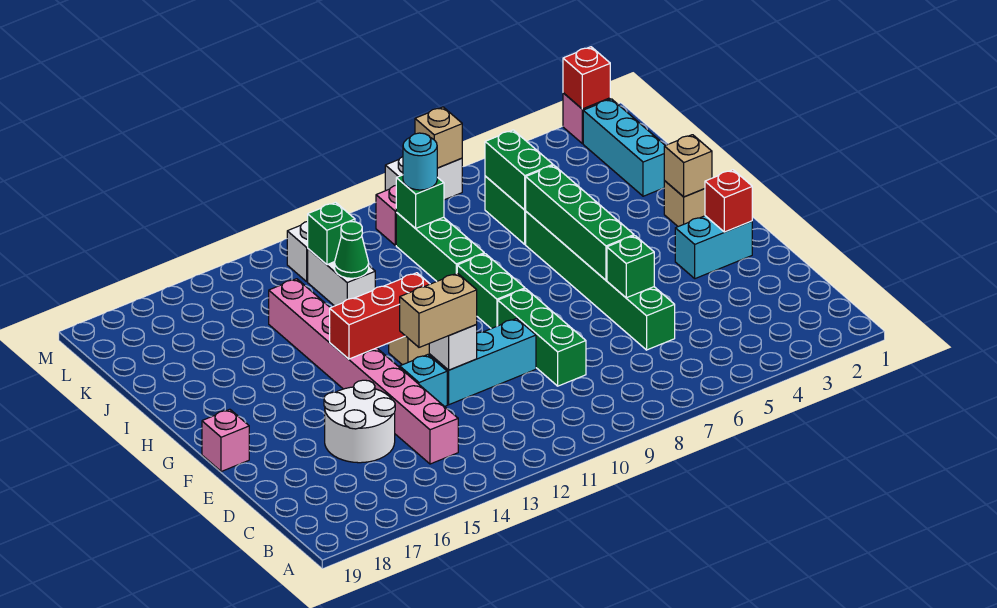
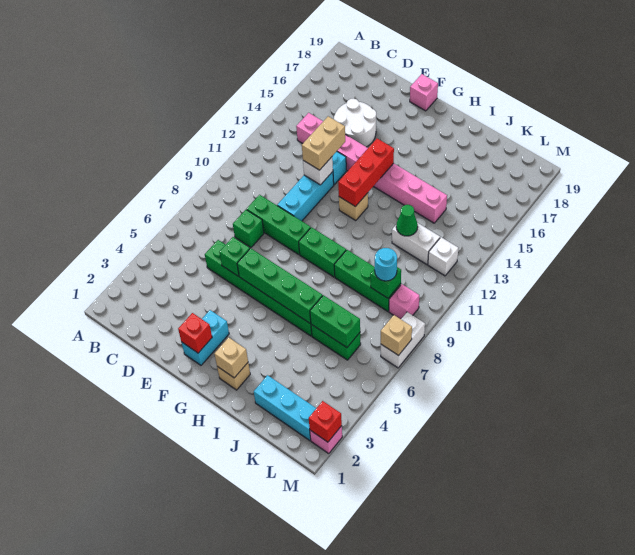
green brick K12 level 2 -> green brick D8 level 1

